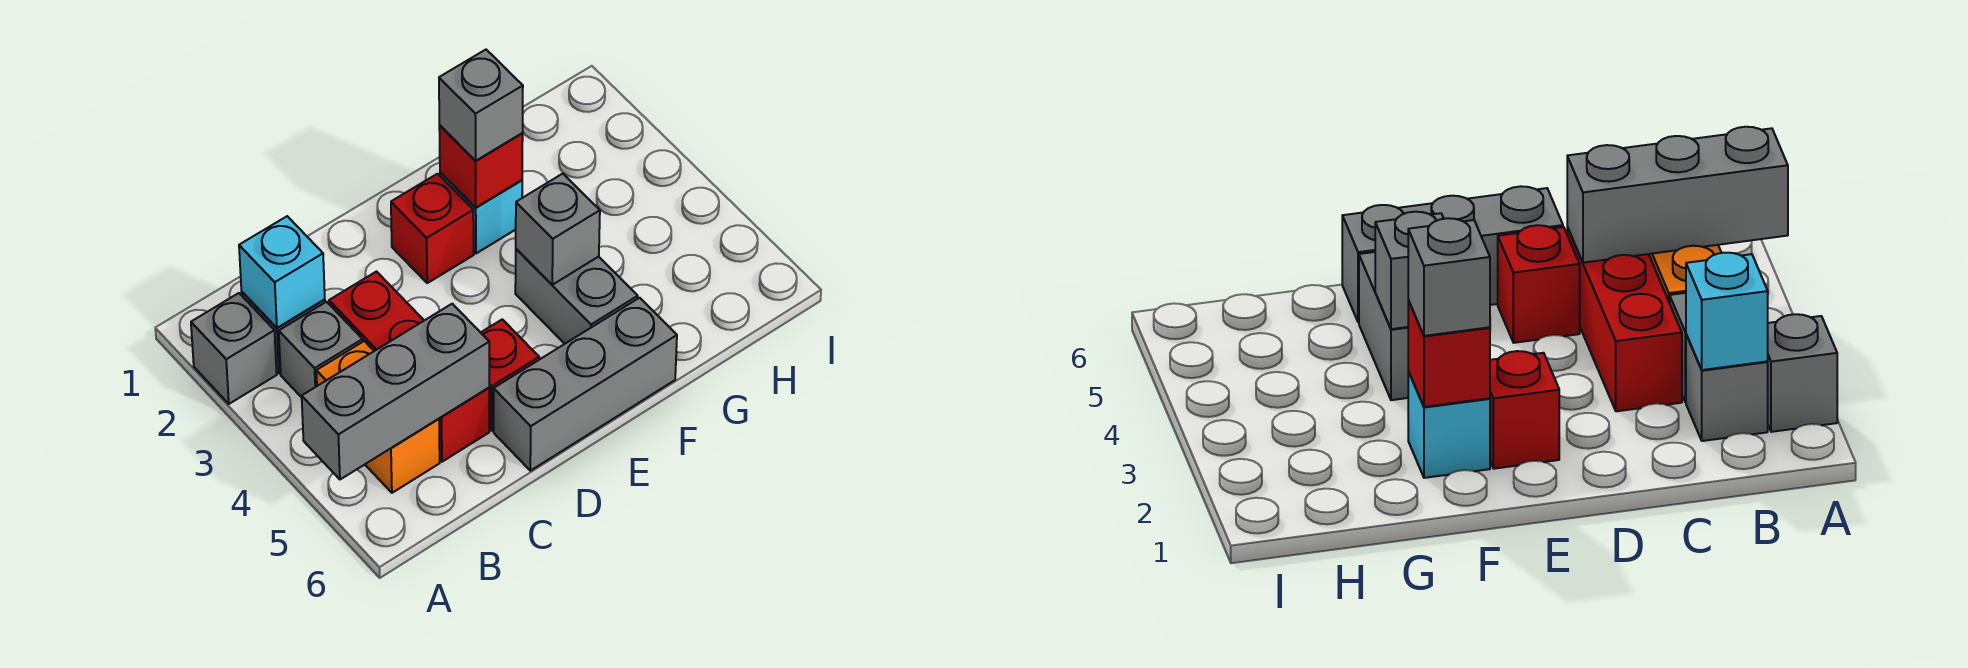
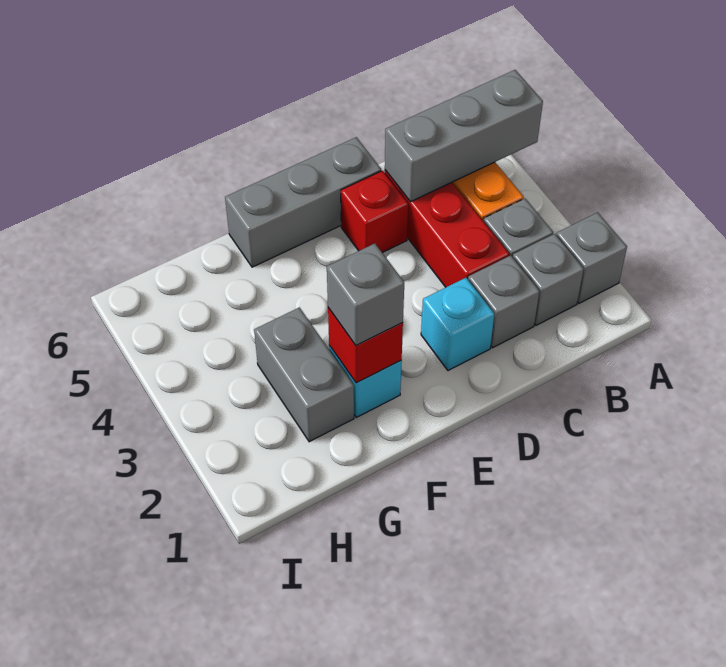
cyan brick B2 level 2 -> cyan brick D2 level 1
red brick E2 level 1 -> none
grey brick F4:F5 level 1 -> grey brick G2:G3 level 1
grey brick F4 level 2 -> grey brick C2 level 1

